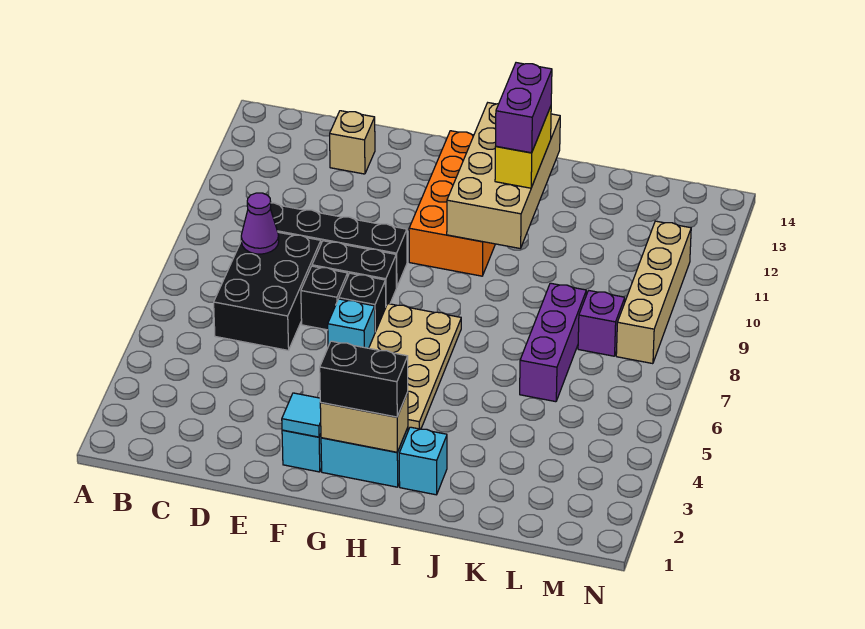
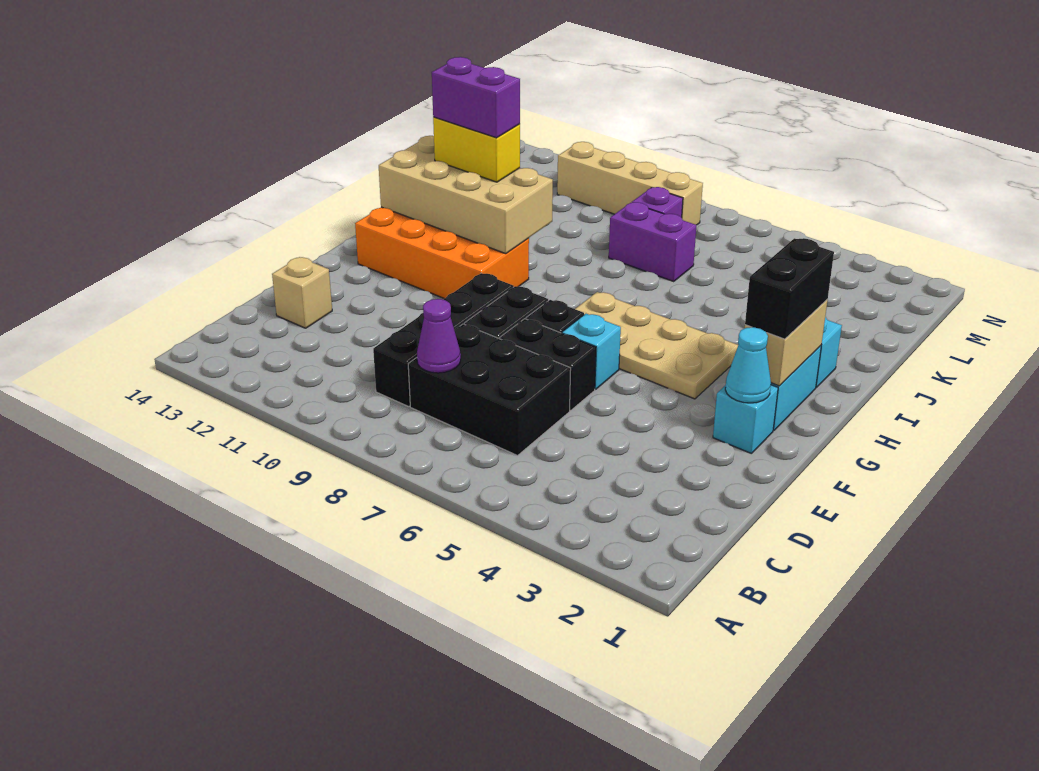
black brick E7 level 1 -> black brick E6:E7 level 1
cyan tile F2 level 2 -> cyan cone F2 level 2
purple brick K6:K8 level 1 -> purple brick K7:K8 level 1

